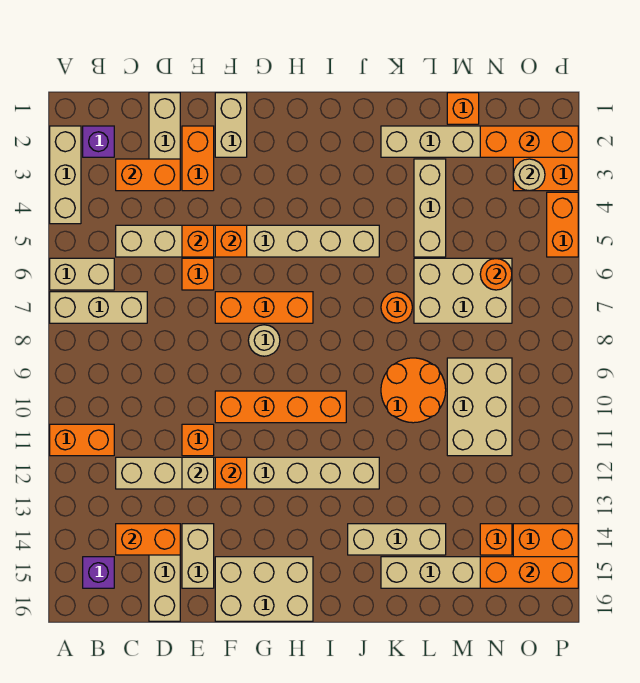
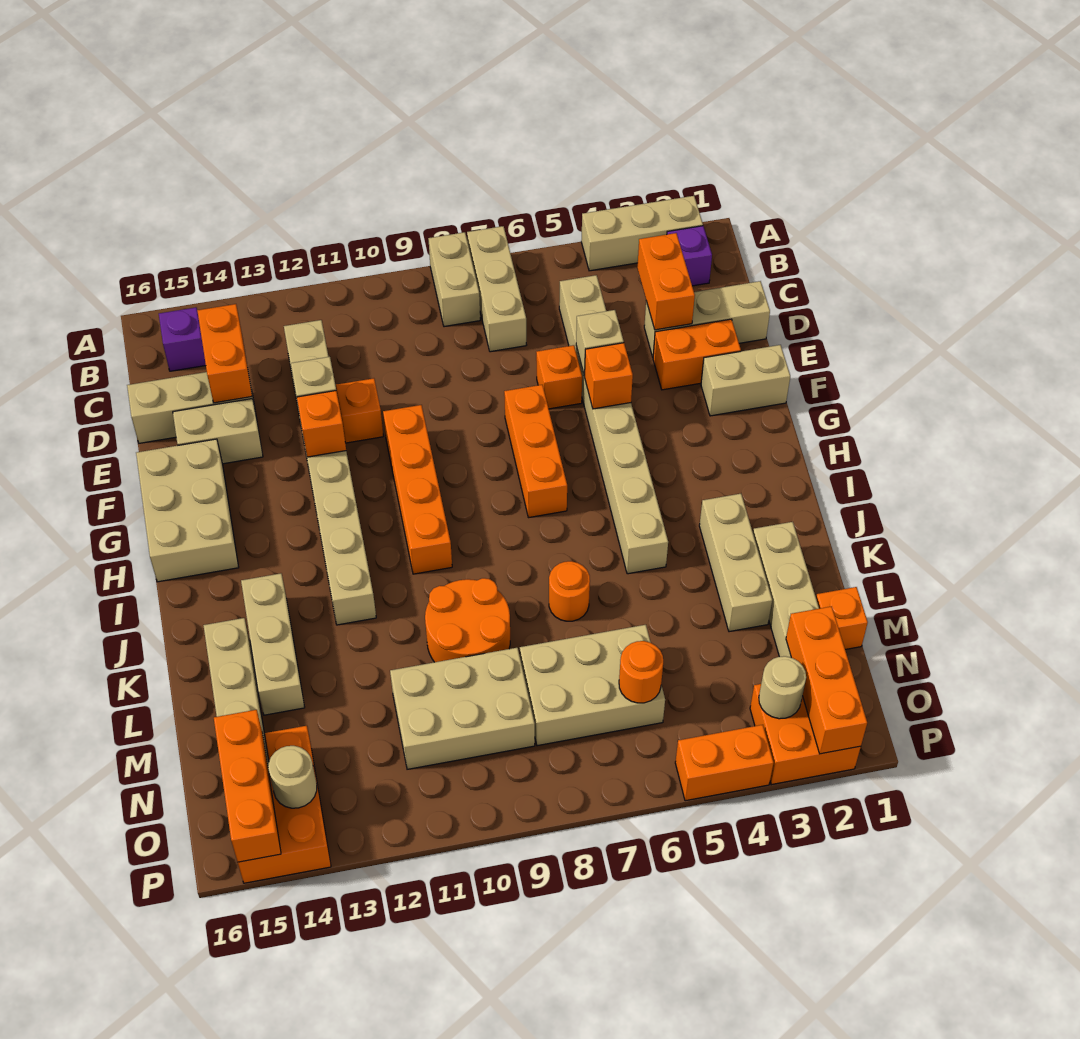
tan brick A6:B6 level 1 -> tan brick A8:B8 level 1
orange brick A11:B11 level 1 -> none
orange brick E5 level 2 -> tan brick E5 level 2
tan round brick G8 level 1 -> tan round brick O14 level 2
tan brick L3:L5 level 1 -> tan brick J3:L3 level 1
tan brick L6:N7 level 1 -> tan brick M6:N8 level 1

